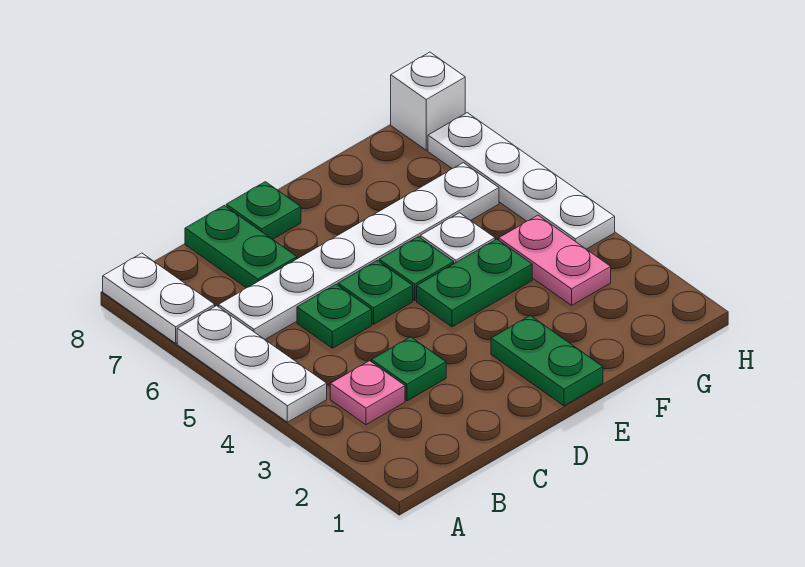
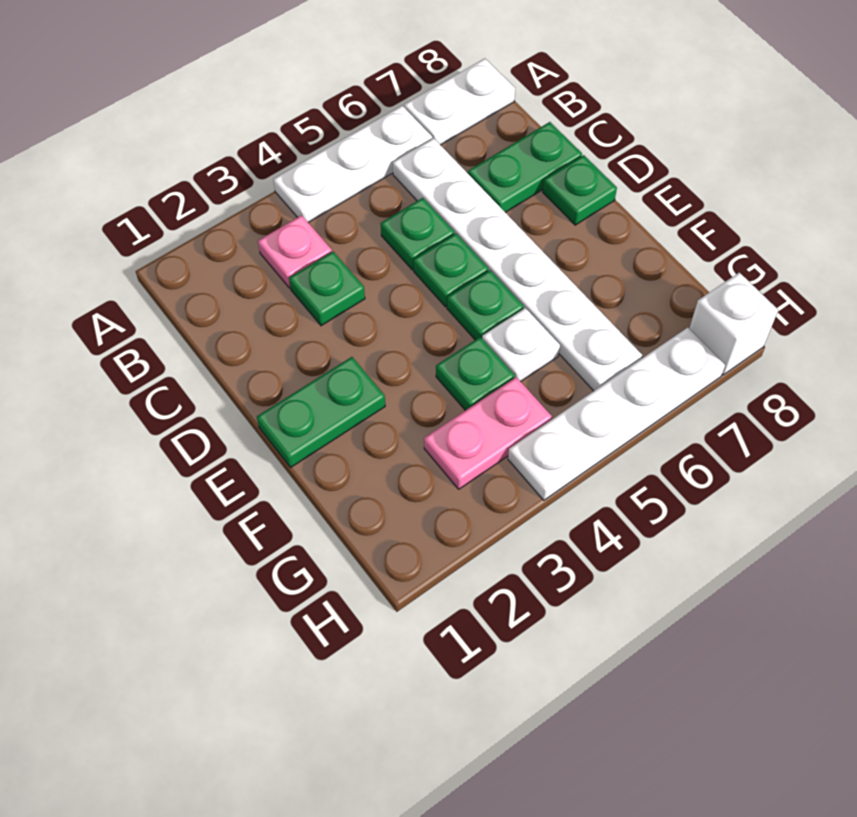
green plate E4:F4 level 1 -> green plate F4 level 1

